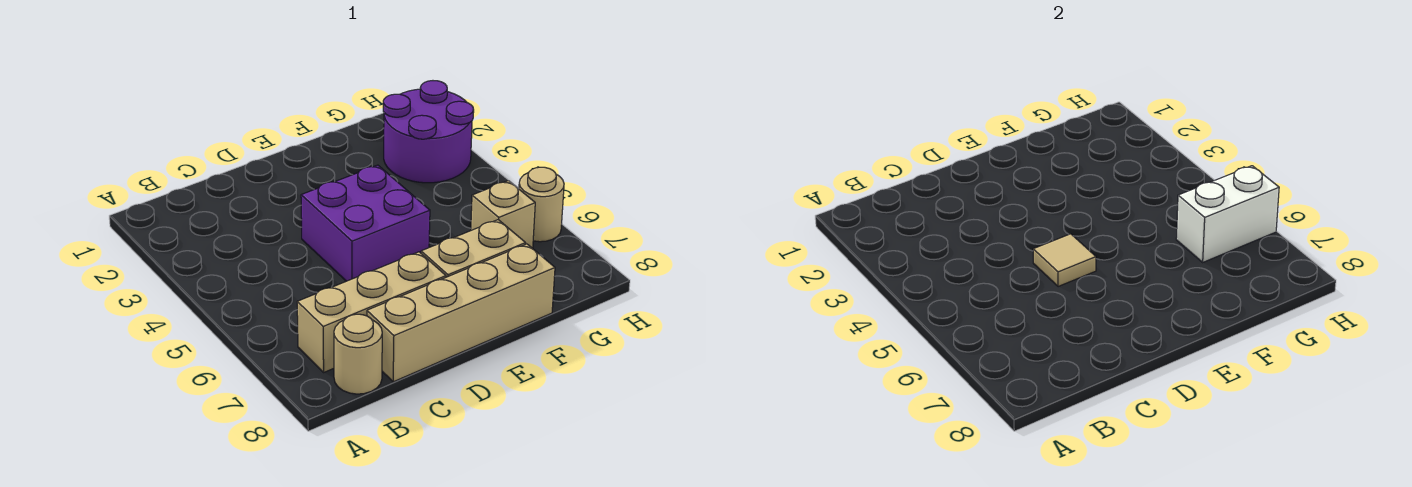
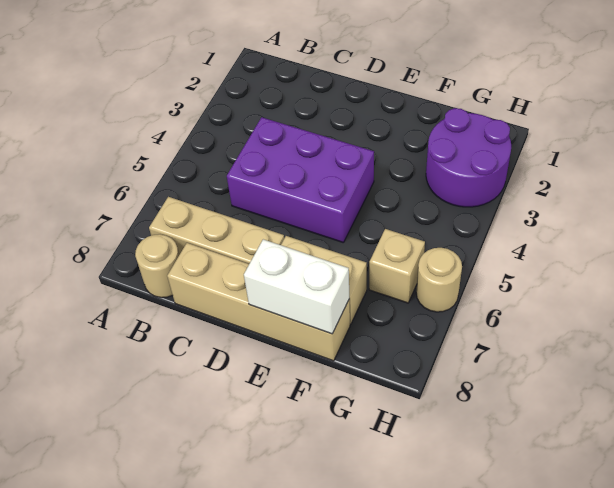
purple brick D4:E5 level 1 -> purple brick C4:E5 level 1
tan tile D5 level 2 -> none
white brick G6:H6 level 2 -> white brick E8:F8 level 2

